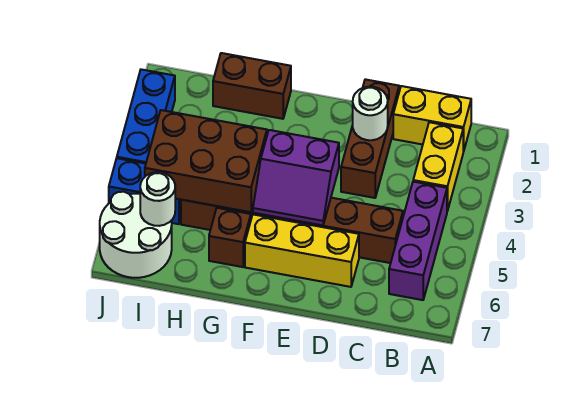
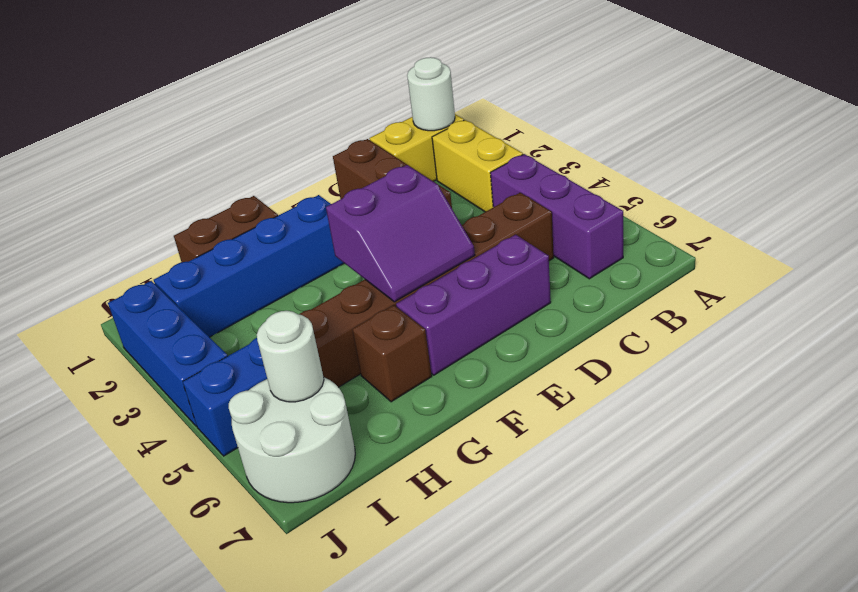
white round brick D2 level 2 -> white round brick B1 level 2
yellow brick D6:F6 level 1 -> purple brick D6:F6 level 1
none -> blue brick F2:I2 level 1
brown brick G4:I5 level 2 -> none

